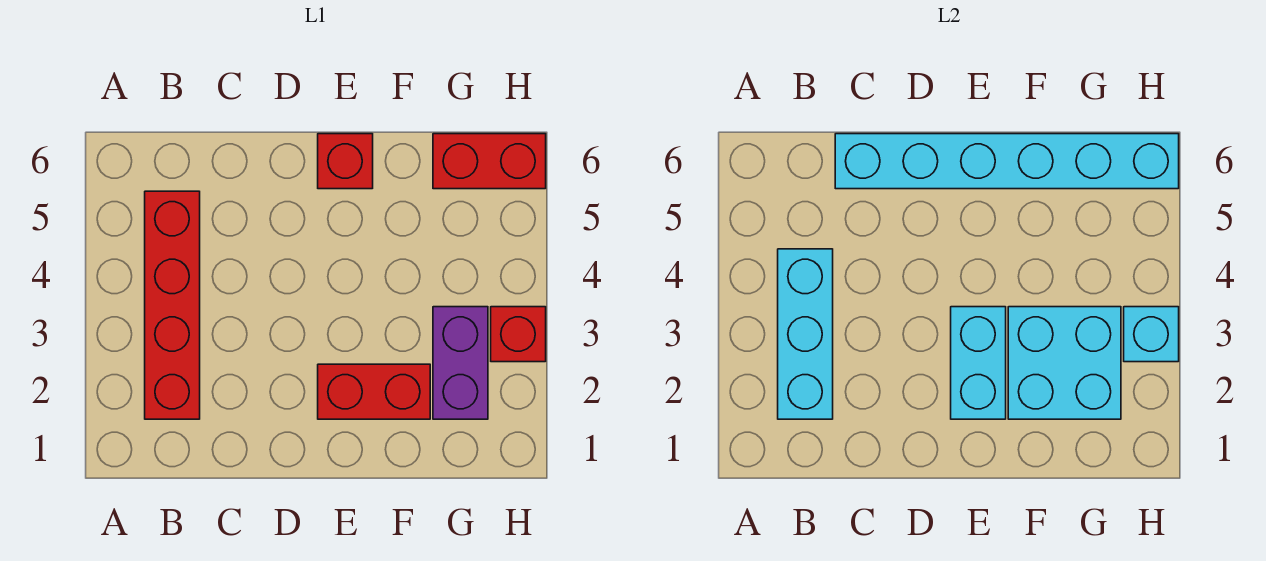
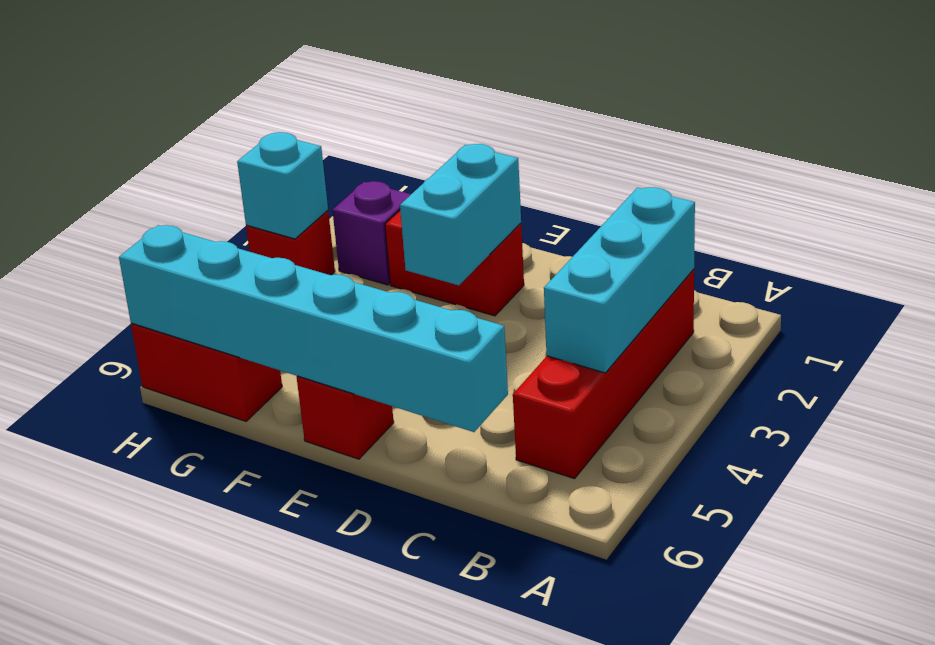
cyan brick F2:G3 level 2 -> none
purple brick G2:G3 level 1 -> purple brick G2 level 1

